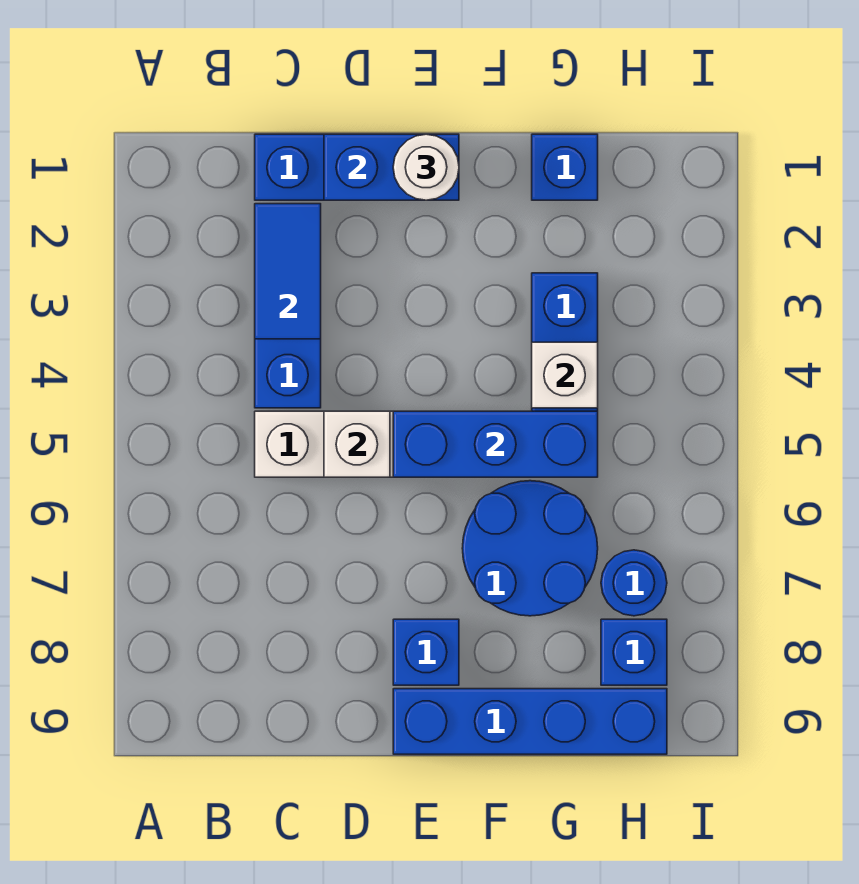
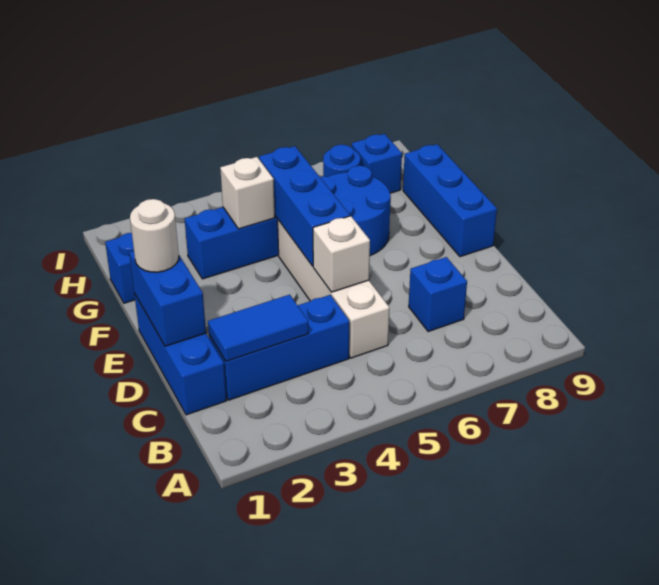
blue brick E8 level 1 -> blue brick C7 level 1
blue brick E9:H9 level 1 -> blue brick E9:G9 level 1

